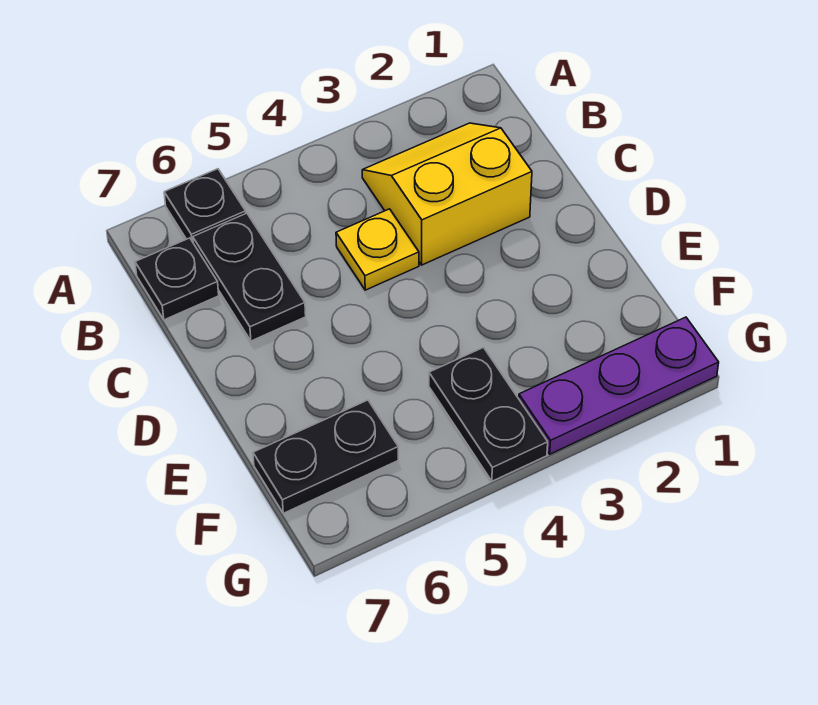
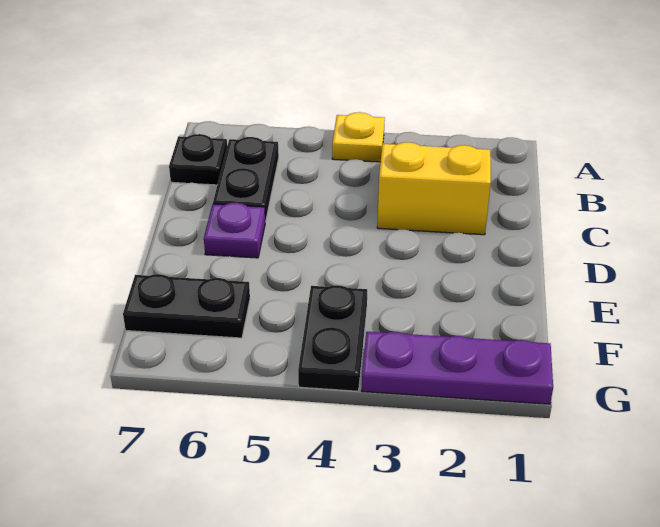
black plate A6 level 1 -> none
yellow plate C4 level 1 -> yellow plate A4 level 1
none -> purple plate D6 level 1

